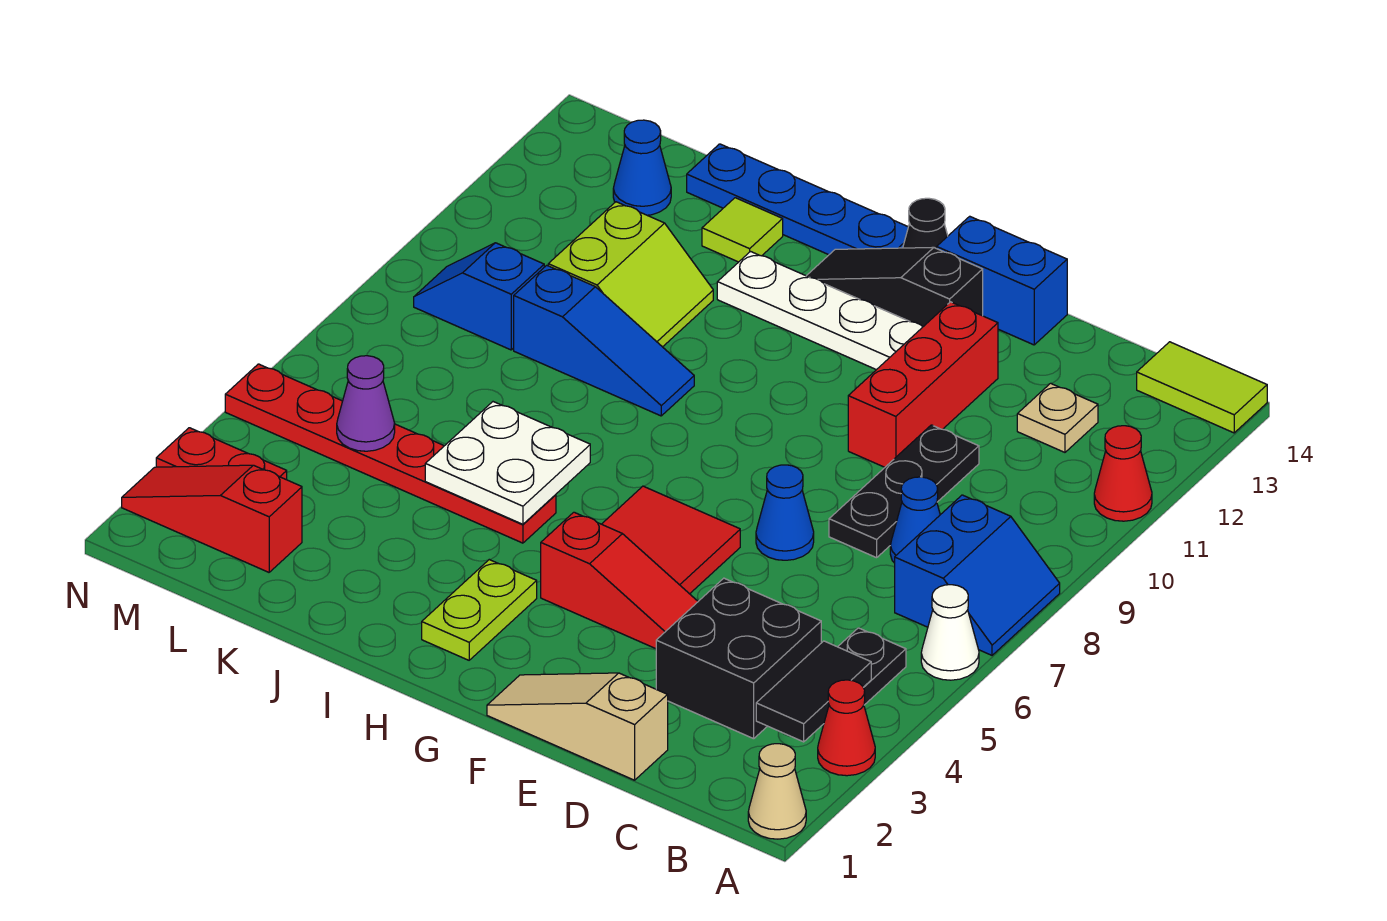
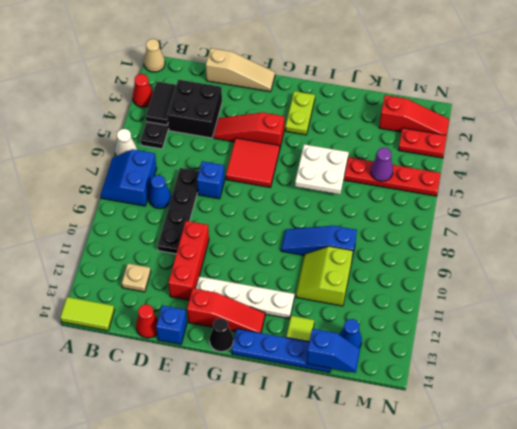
red cone A11 level 1 -> red cone D14 level 1
black plate D8:D10 level 1 -> black plate D7:D10 level 1
blue cone E7 level 1 -> blue brick E7 level 1
blue brick E14:F14 level 1 -> blue brick E14 level 1
black slope F13:H13 level 1 top F -> red slope F13:H13 level 1 top F
blue slope L9:M9 level 1 top L -> blue slope K14:L14 level 2 top K

